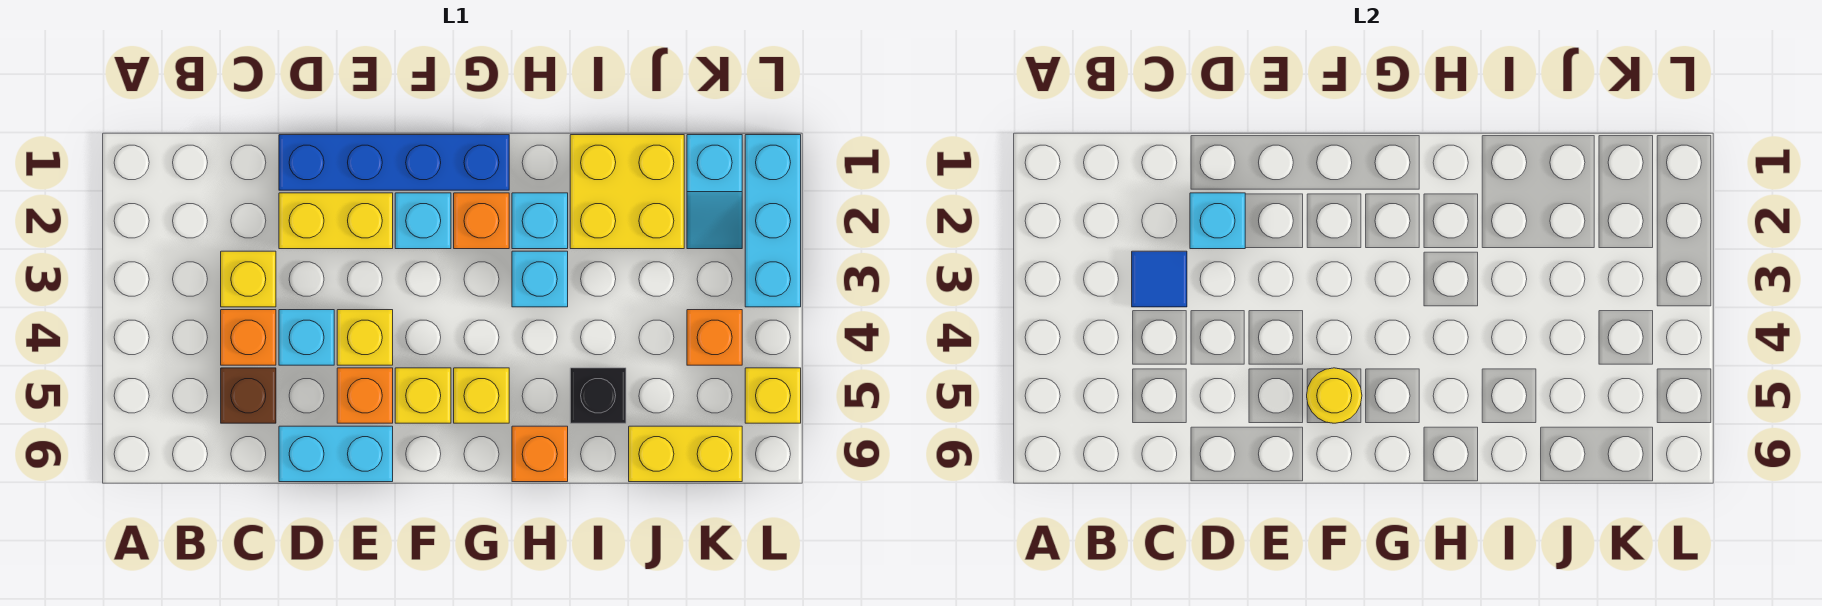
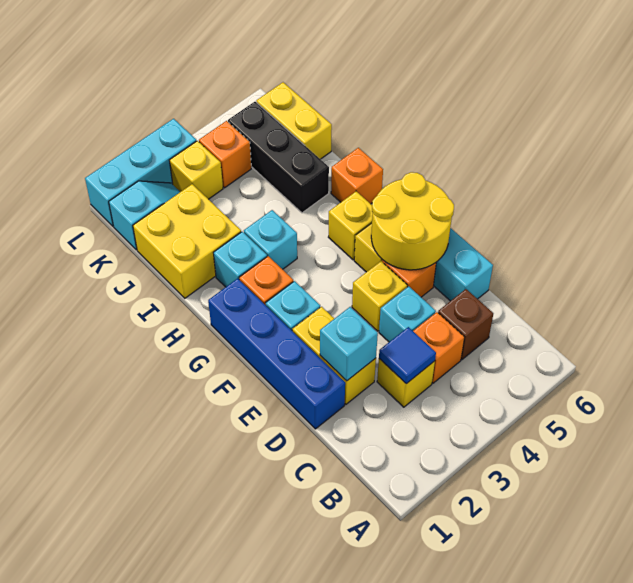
yellow round brick F5 level 2 -> yellow round brick E5:F6 level 2
black brick I5 level 1 -> black brick I5:K5 level 1
yellow brick L5 level 1 -> yellow brick K3 level 1

